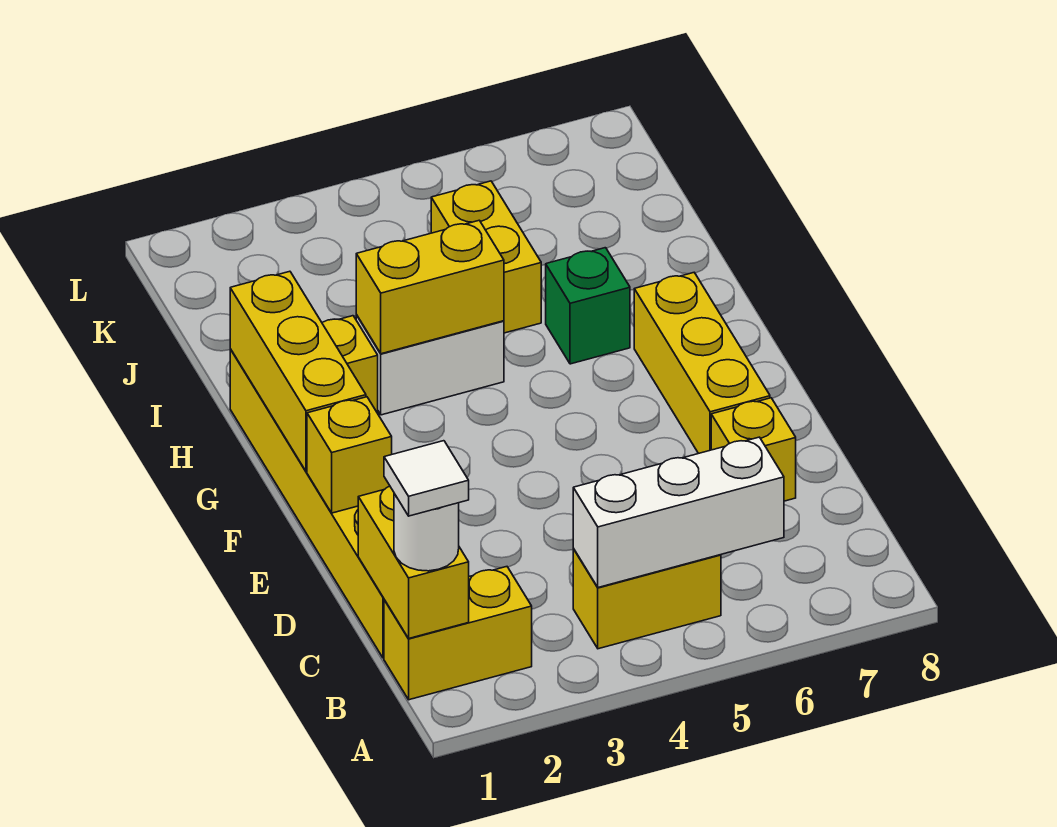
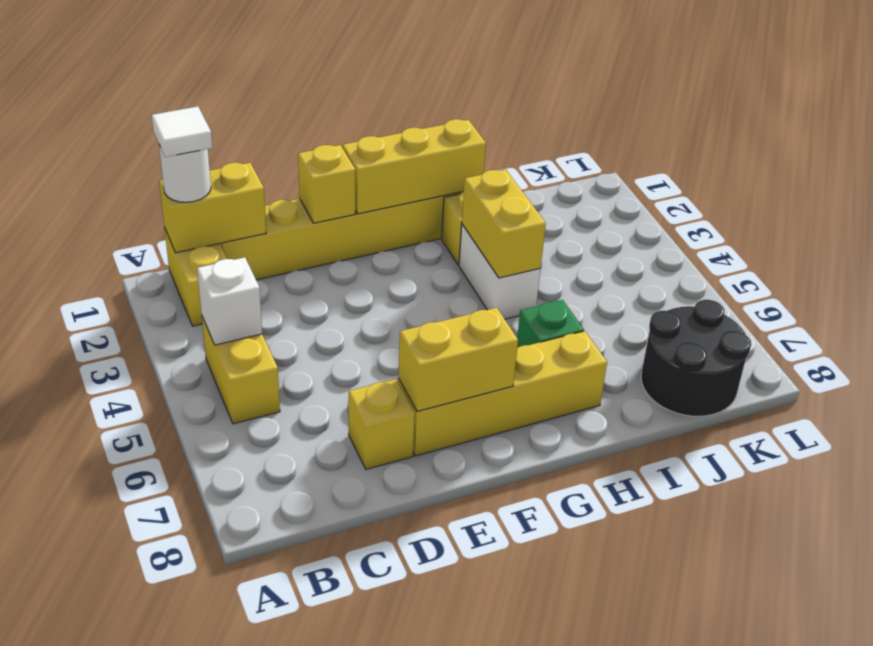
white brick B4:B6 level 2 -> white brick B4 level 2
yellow brick E7:G7 level 1 -> yellow brick E7:H7 level 1
yellow brick I5:J5 level 1 -> yellow brick E7:F7 level 2
none -> black round brick J7:K8 level 1

